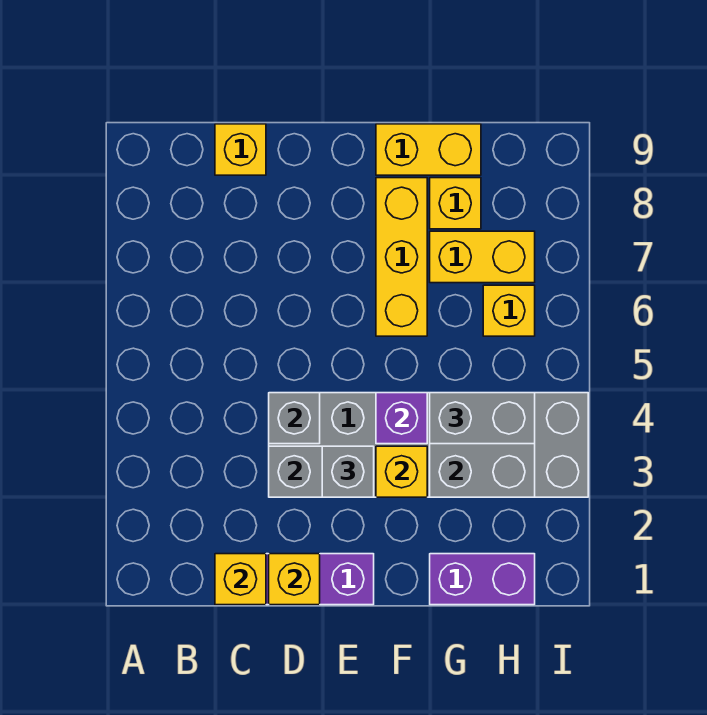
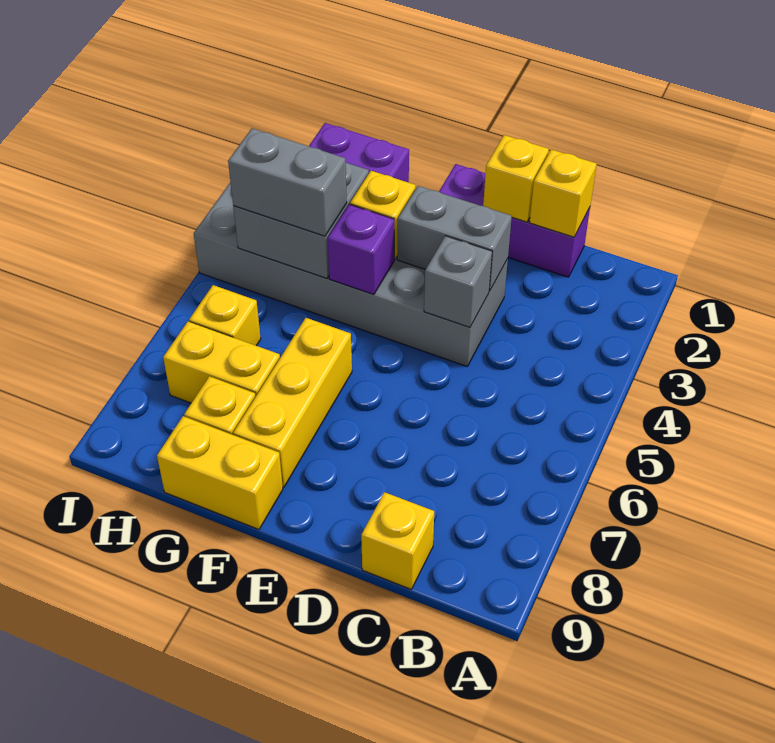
grey brick E3 level 3 -> none

